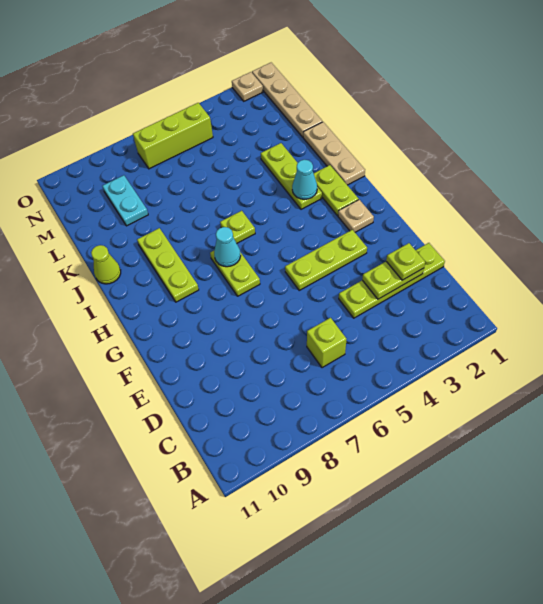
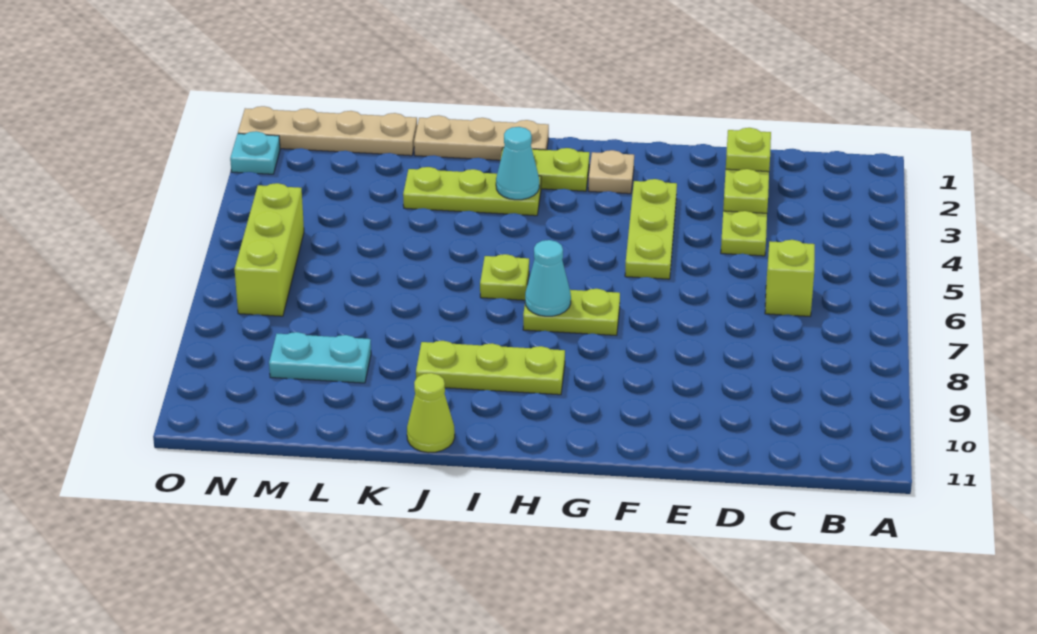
tan plate O2 level 1 -> cyan plate O2 level 1

